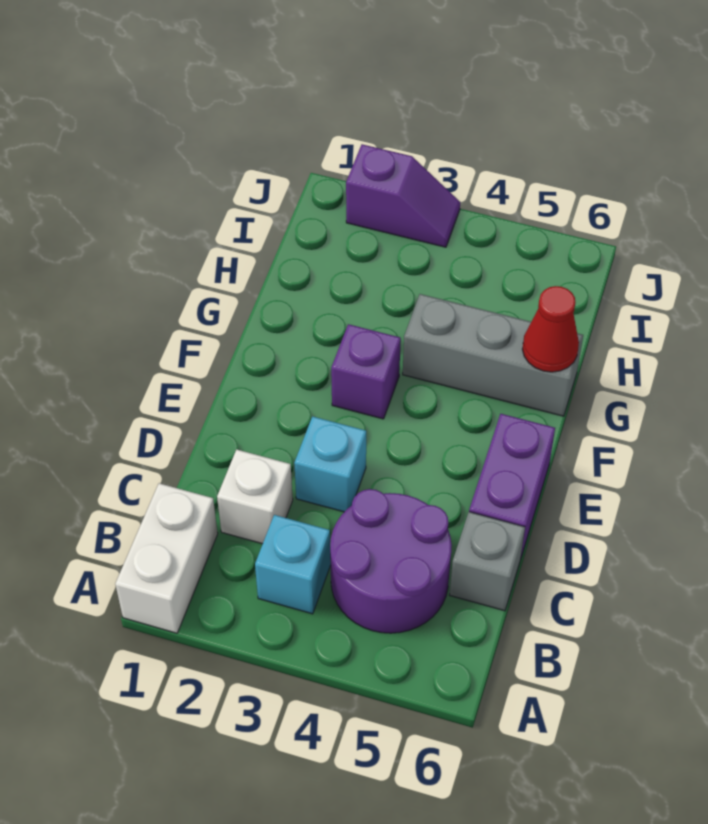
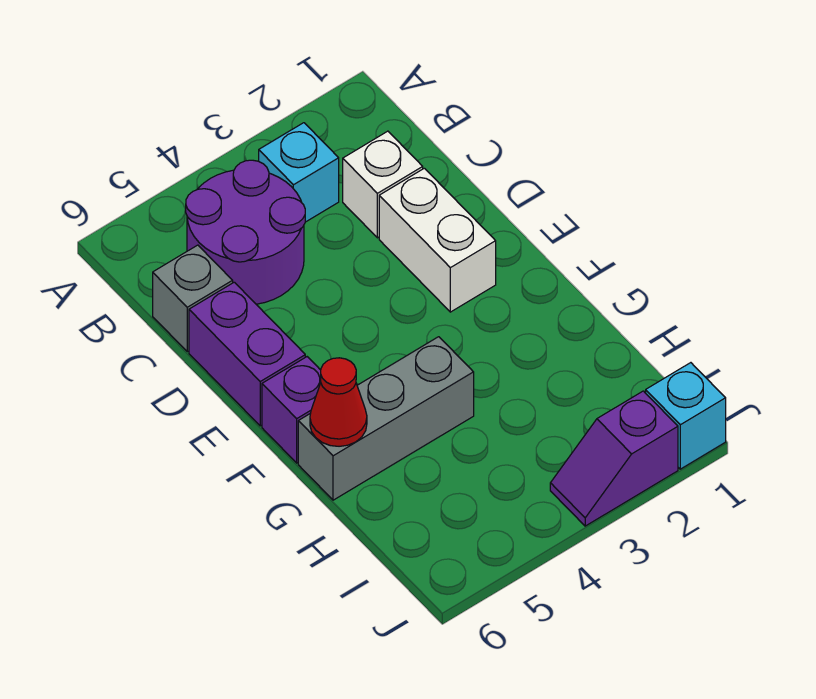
white brick A1:B1 level 1 -> white brick D2:E2 level 1
cyan brick D3 level 1 -> cyan brick J1 level 1
purple brick F3 level 1 -> purple brick F6 level 1

